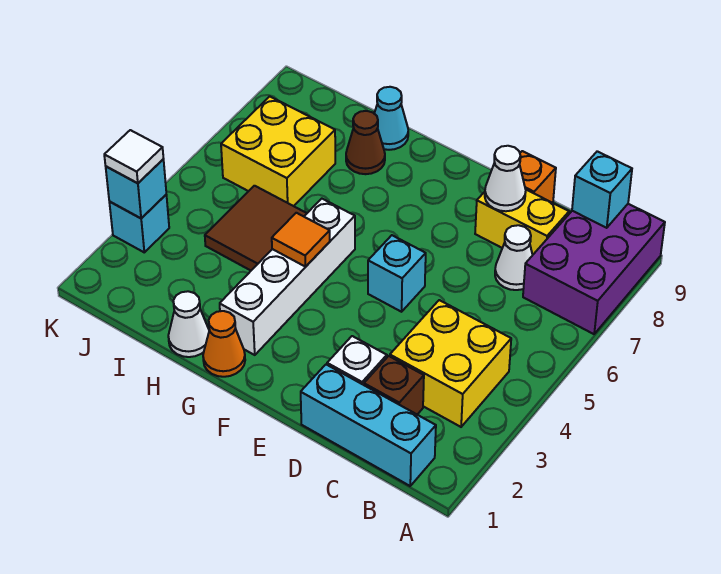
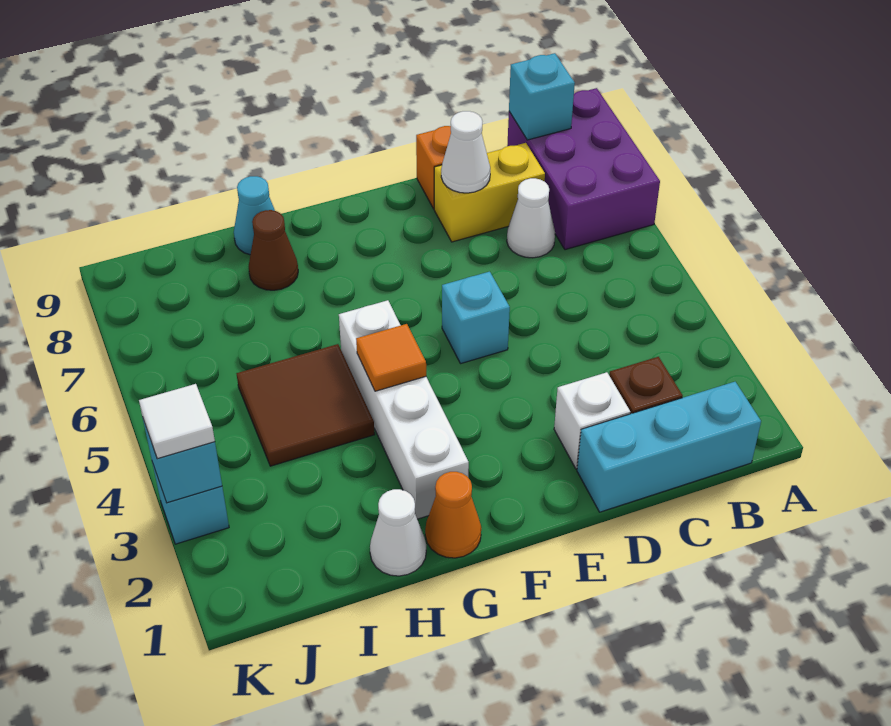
yellow brick B3:C4 level 1 -> none
yellow brick I6:J7 level 1 -> none

